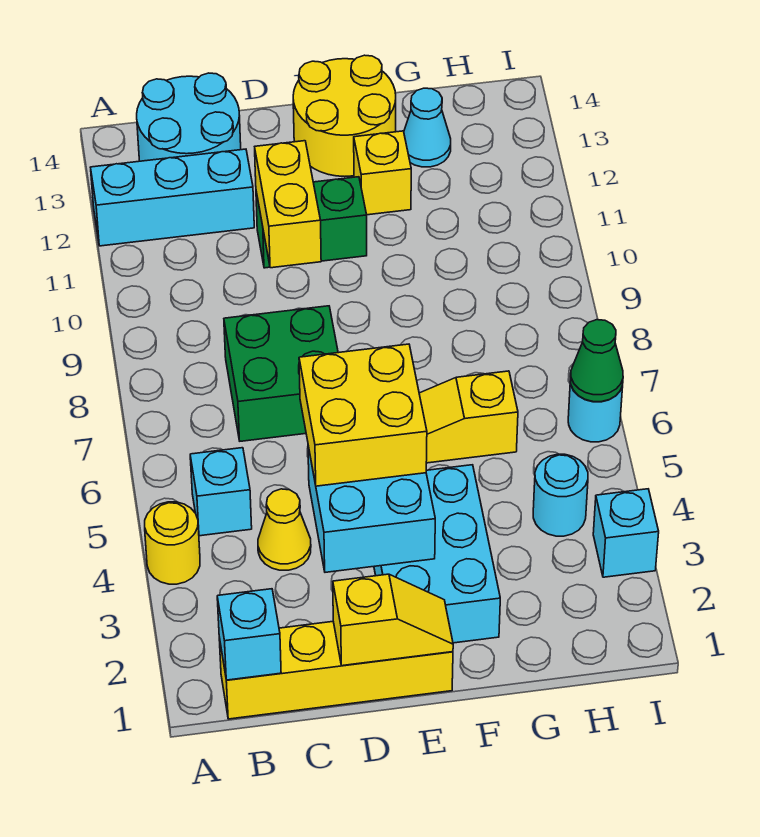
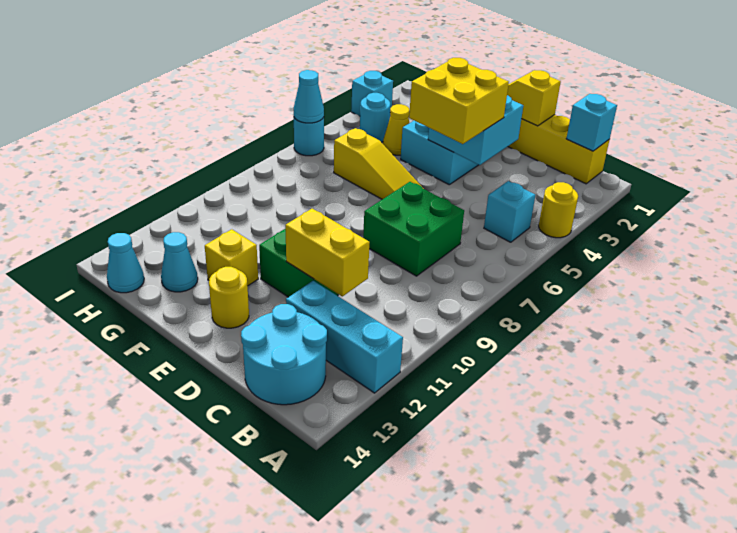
yellow cone C4 level 1 -> yellow cone G4 level 1
yellow brick D10:D11 level 2 -> yellow brick C11:D11 level 2
yellow round brick E13:F14 level 1 -> yellow round brick E13 level 1
none -> cyan cone H14 level 1
green cone I6 level 2 -> cyan cone I6 level 2

